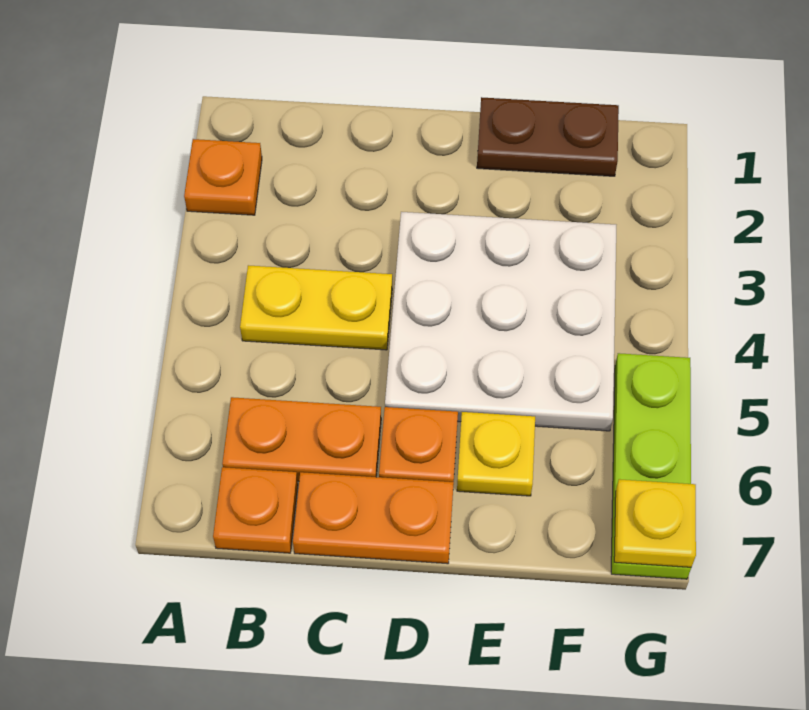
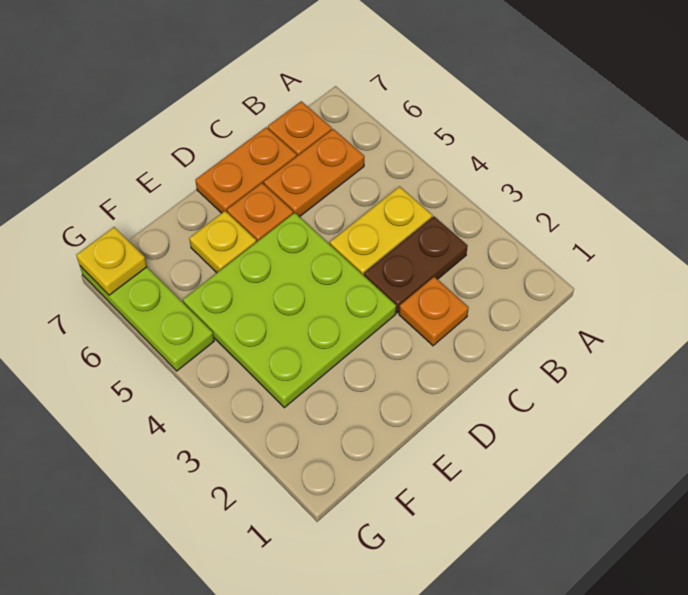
orange plate A2 level 1 -> orange plate C2 level 1
white plate D3:F5 level 1 -> lime plate D3:F5 level 1
brown plate E1:F1 level 1 -> brown plate B3:C3 level 1

